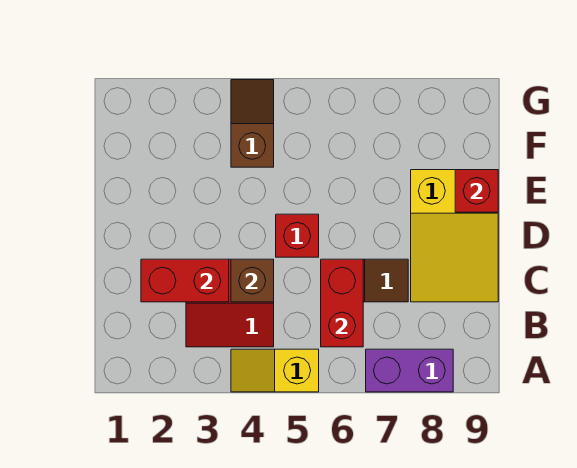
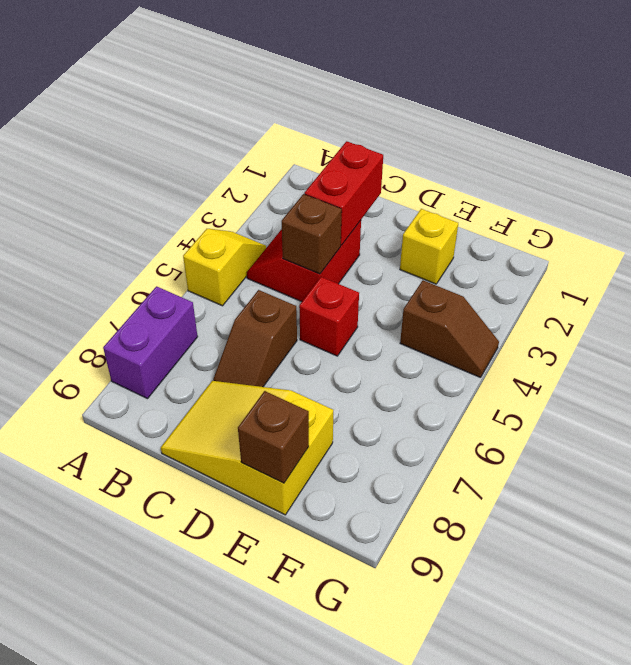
red brick B6:C6 level 2 -> none
none -> yellow brick E2 level 1
red brick E9 level 2 -> brown brick E9 level 2

